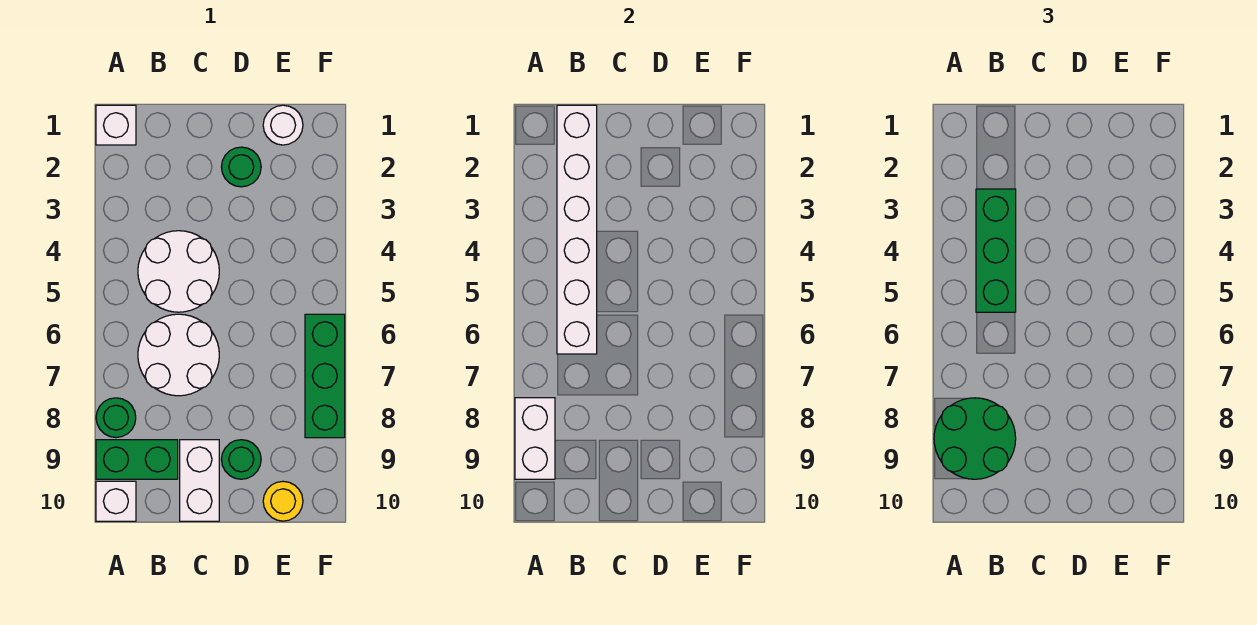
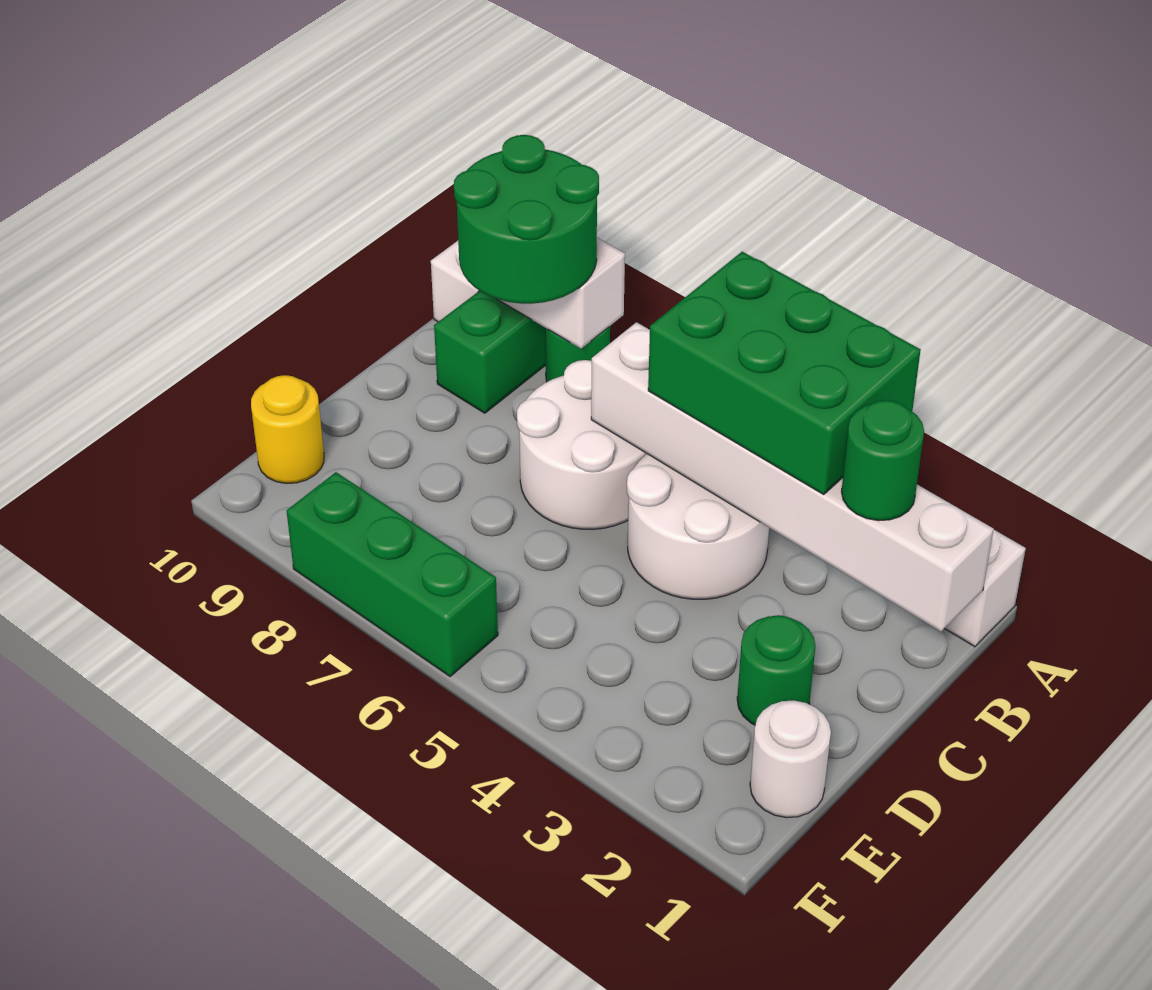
green brick B3:B5 level 3 -> green brick A3:B5 level 3
white brick C9:C10 level 1 -> none
green round brick D9 level 1 -> green round brick B2 level 3

